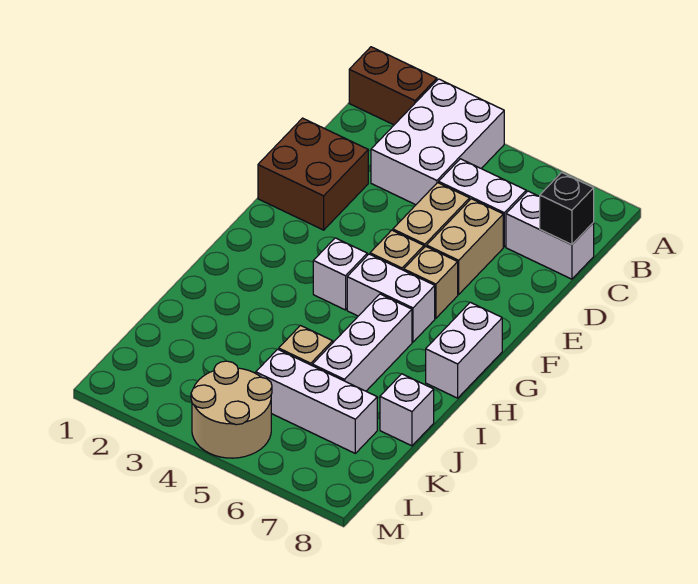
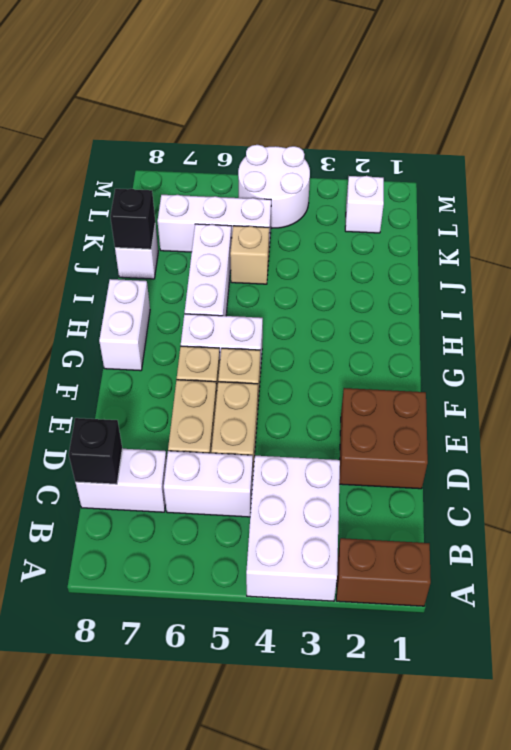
white brick G4 level 1 -> white brick L2 level 1
none -> black brick J8 level 2
tan round brick L4:M5 level 1 -> white round brick L4:M5 level 1

